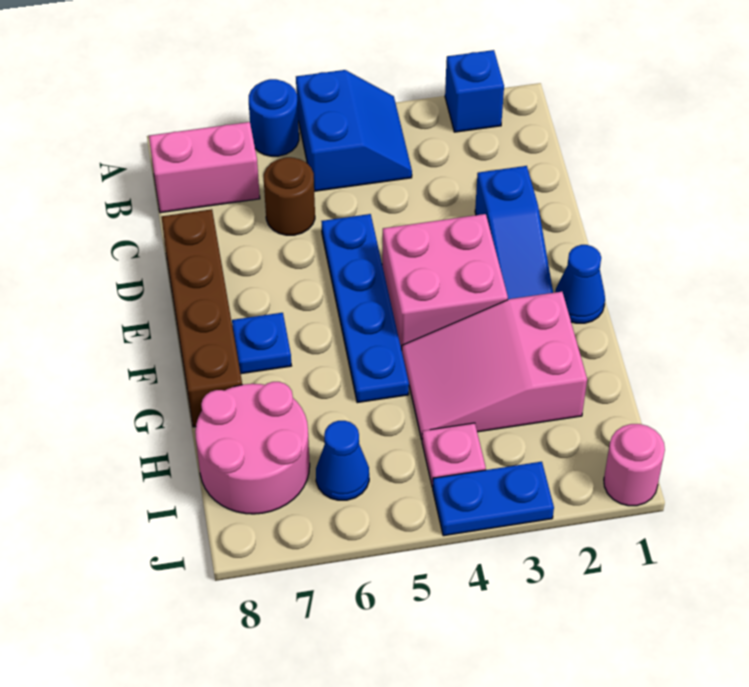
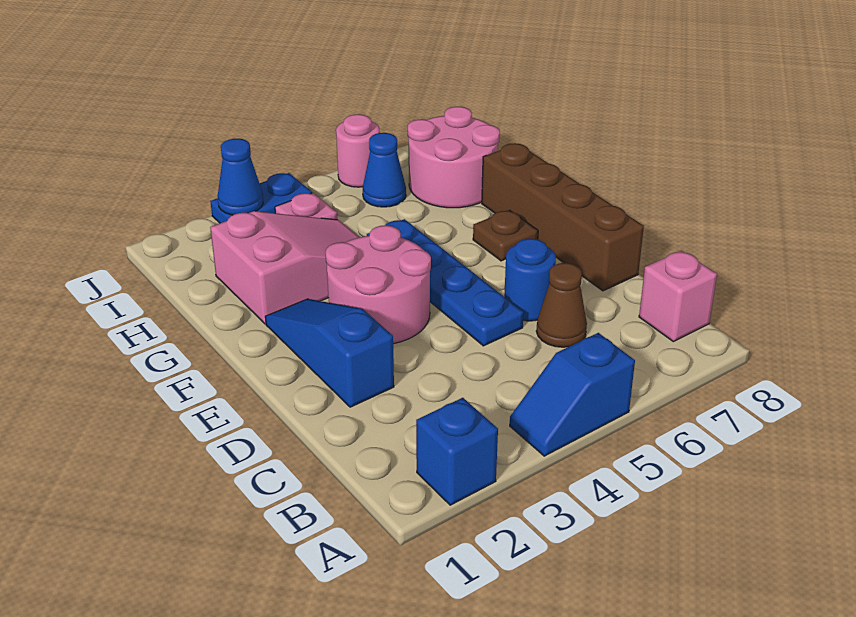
blue slope A4:B5 level 1 top 5 -> blue slope A4:A5 level 1 top 5
blue round brick A6 level 1 -> blue round brick D6 level 1
pink brick B7:B8 level 1 -> pink brick B8 level 1
brown round brick C6 level 1 -> brown cone C6 level 1
pink brick E3:F4 level 1 -> pink round brick E3:F4 level 1
blue cone F1 level 1 -> blue cone J3 level 2
blue plate F7 level 1 -> brown plate F7 level 1
pink round brick J1 level 1 -> pink round brick J6 level 1

